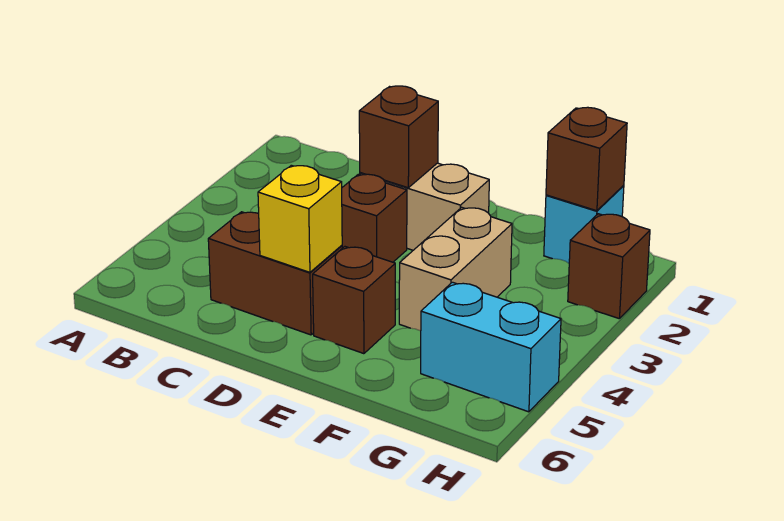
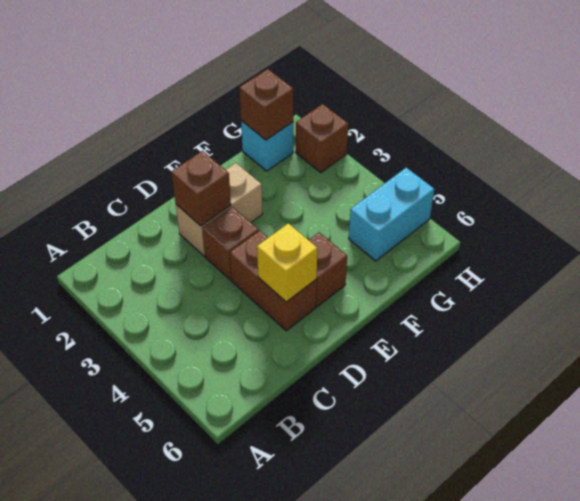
brown brick C5:D5 level 1 -> brown brick D4:D5 level 1
tan brick F3:F4 level 1 -> none

